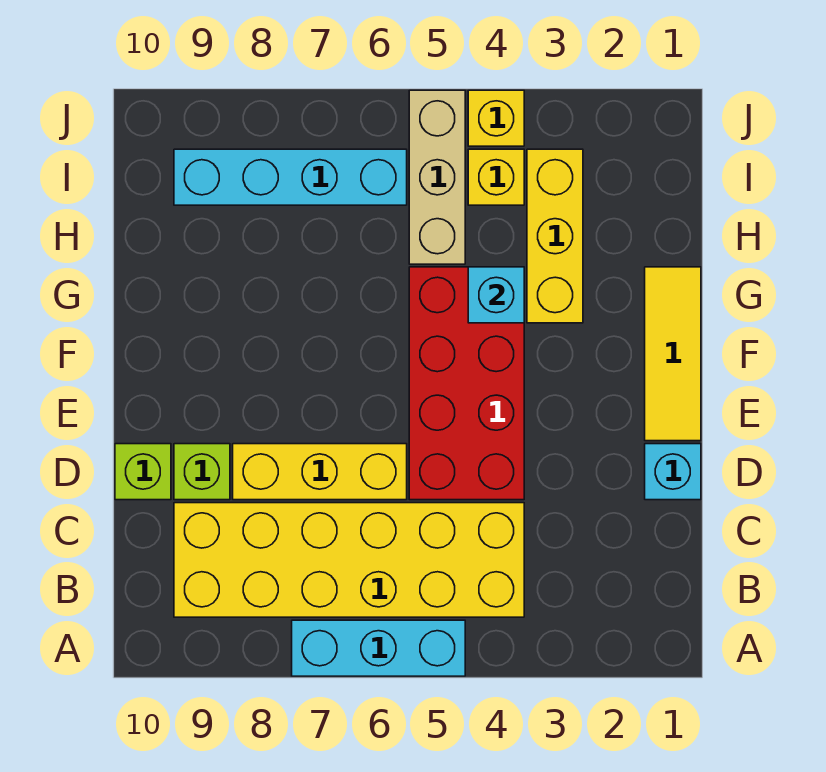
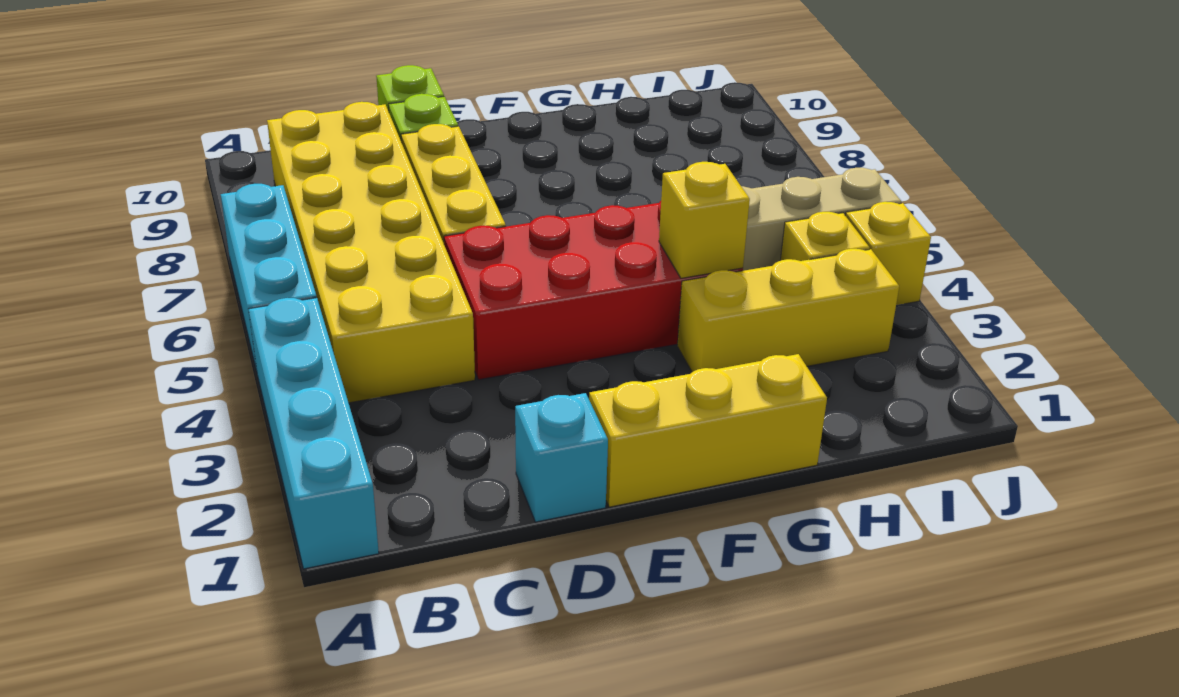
yellow tile E1:G1 level 1 -> yellow brick E1:G1 level 1
cyan brick G4 level 2 -> yellow brick G4 level 2
cyan brick I6:I9 level 1 -> cyan brick A1:A4 level 1

